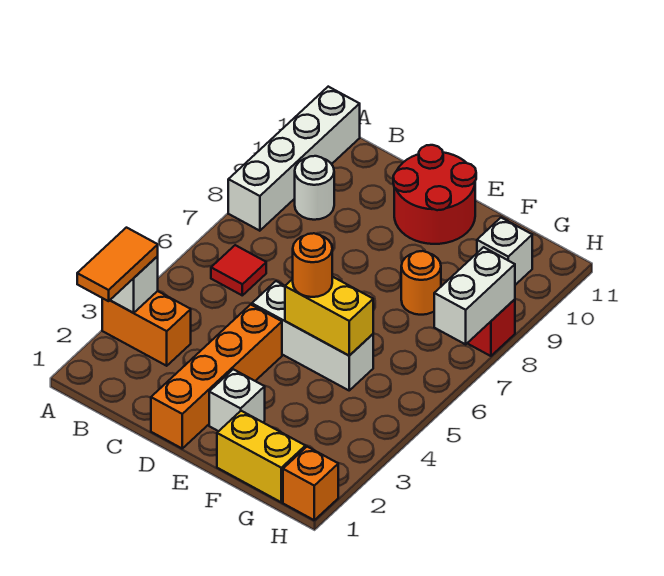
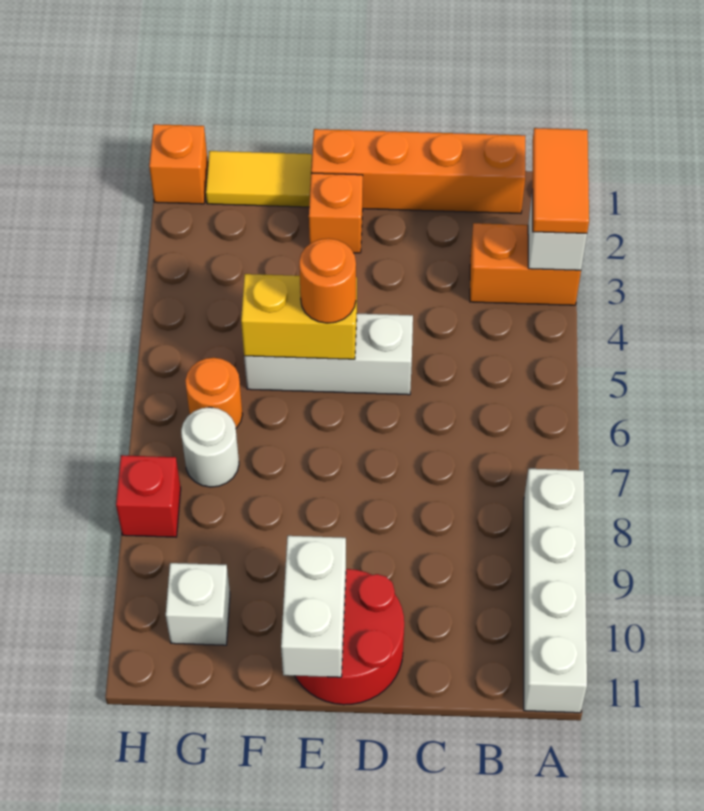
red tile B6 level 1 -> none
white round brick B9 level 1 -> white round brick G7 level 1
orange brick D1:D4 level 1 -> orange brick B1:E1 level 1
white brick E2 level 1 -> orange brick E2 level 1
yellow brick F1:G1 level 1 -> yellow tile F1:G1 level 1
orange round brick F8 level 1 -> orange round brick G6 level 1
white brick H7:H8 level 2 -> white brick E10:E11 level 2

